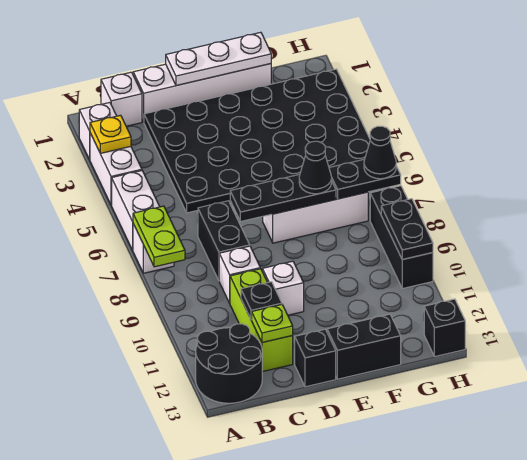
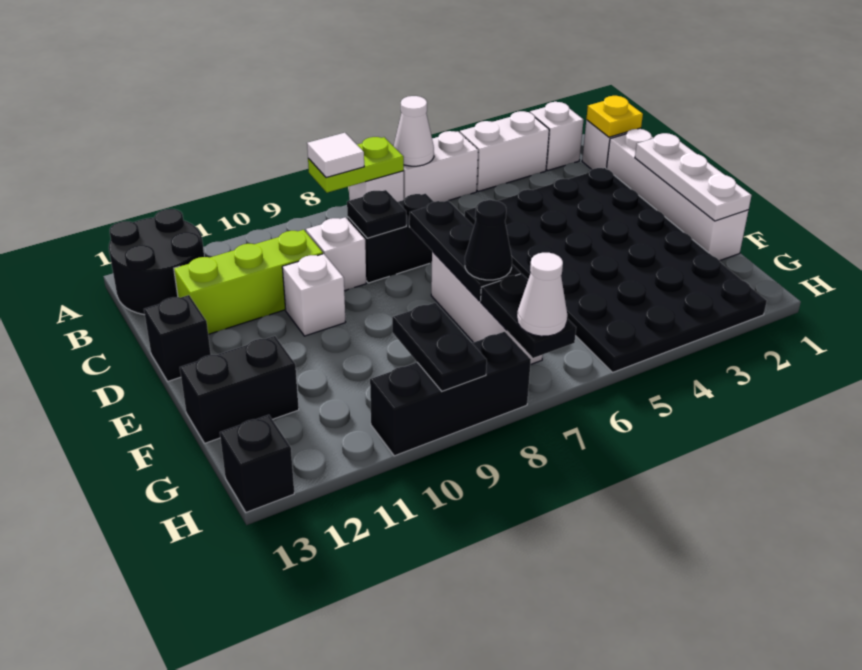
yellow plate A3 level 2 -> yellow plate B1 level 2
none -> white cone A6 level 2
none -> white tile A8 level 3
black plate C11 level 2 -> black plate C8 level 2
lime plate C12 level 2 -> none
black brick E13:F13 level 1 -> black brick F12:F13 level 1
black cone H7 level 3 -> white cone H7 level 3
black plate H9:H10 level 2 -> black plate G9:H9 level 2

